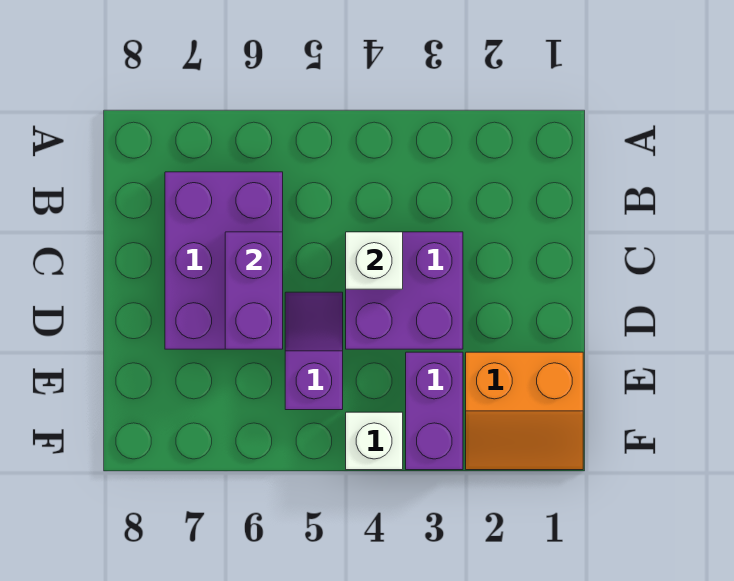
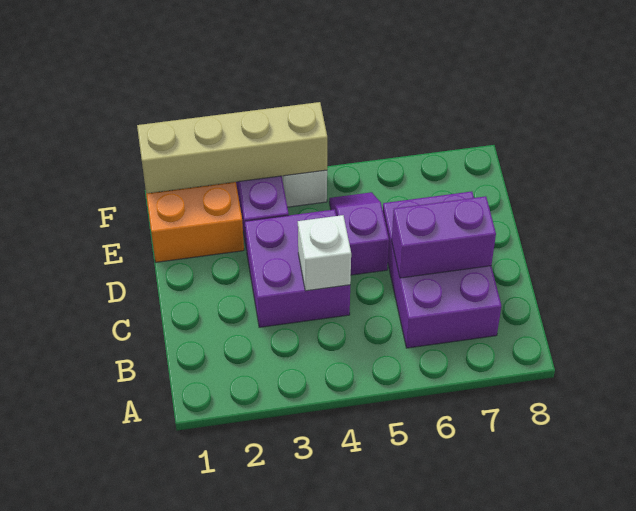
purple brick C6:D6 level 2 -> purple brick C6:C7 level 2
purple slope D5:E5 level 1 top E -> purple slope D5:E5 level 1 top D
none -> tan brick F1:F4 level 2

